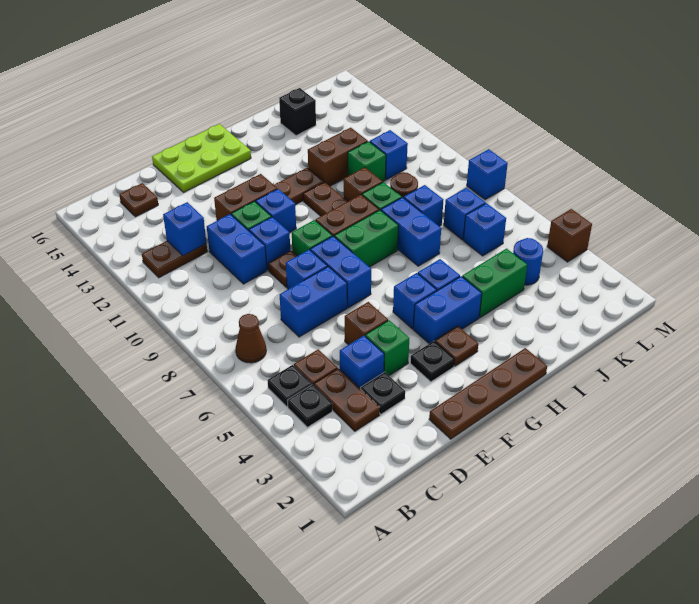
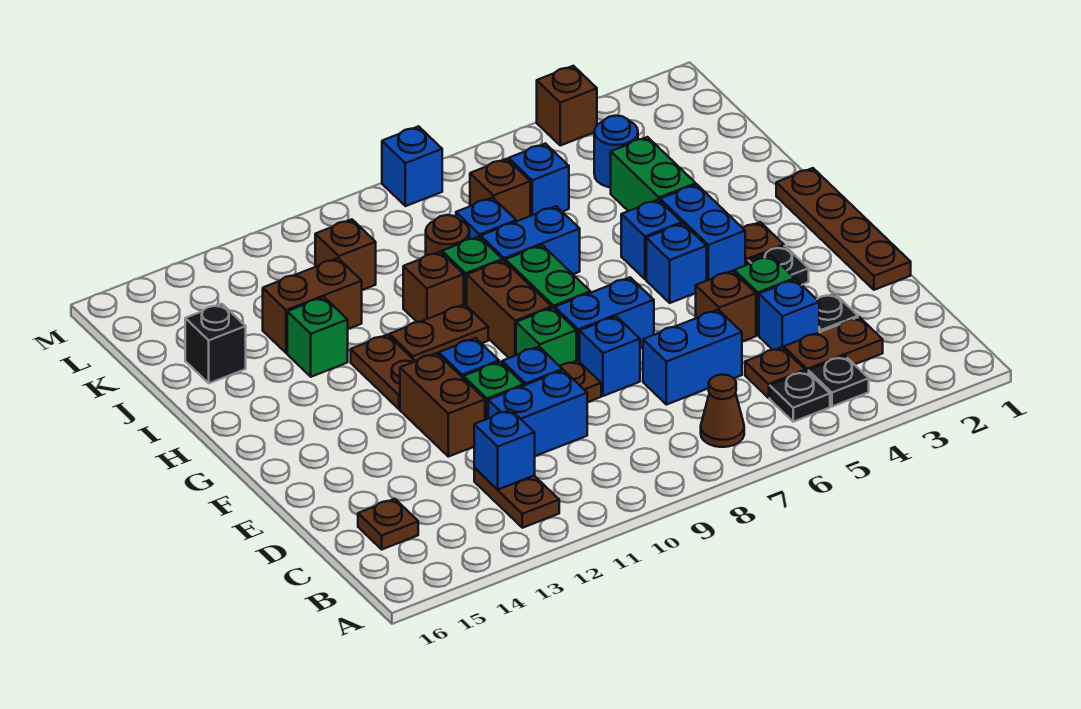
blue brick D7:E7 level 1 -> blue brick D6:D7 level 1
lime plate E15:G16 level 1 -> none
brown brick I12:J12 level 1 -> brown brick J12:J13 level 1
green brick J11 level 1 -> green brick I13 level 1
blue brick K7 level 1 -> brown brick K7 level 1
blue brick K11 level 1 -> brown brick K11 level 1

